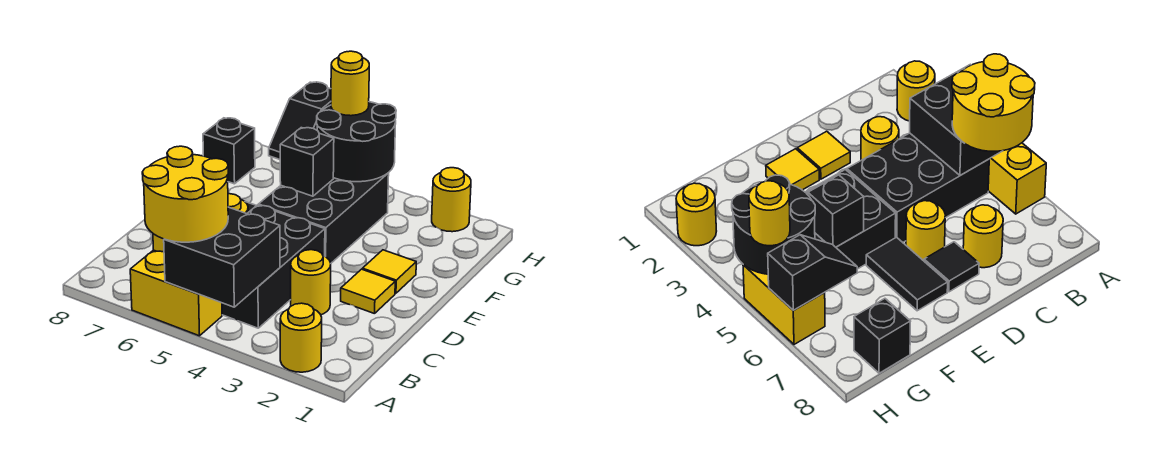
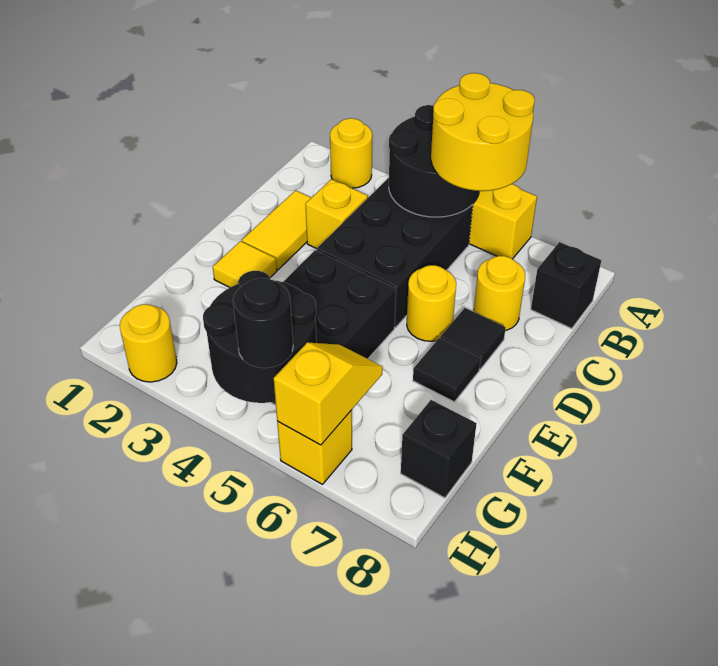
black brick A4:B5 level 2 -> black round brick A4:B5 level 2
yellow round brick C3 level 1 -> yellow brick C3 level 1
yellow tile D2 level 1 -> yellow tile C2:D2 level 1
black tile E6:E7 level 1 -> black tile E7 level 1
black brick F5 level 2 -> black brick B8 level 1
black slope G6:H6 level 2 top H -> yellow slope G6:H6 level 2 top H
yellow brick H5:H6 level 1 -> yellow brick H6 level 1
yellow round brick H5 level 3 -> black round brick H5 level 3

